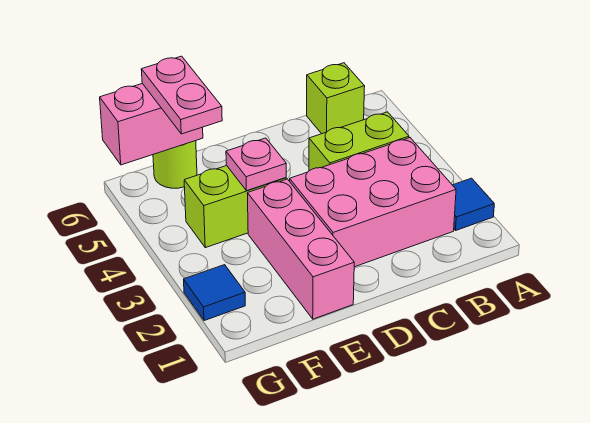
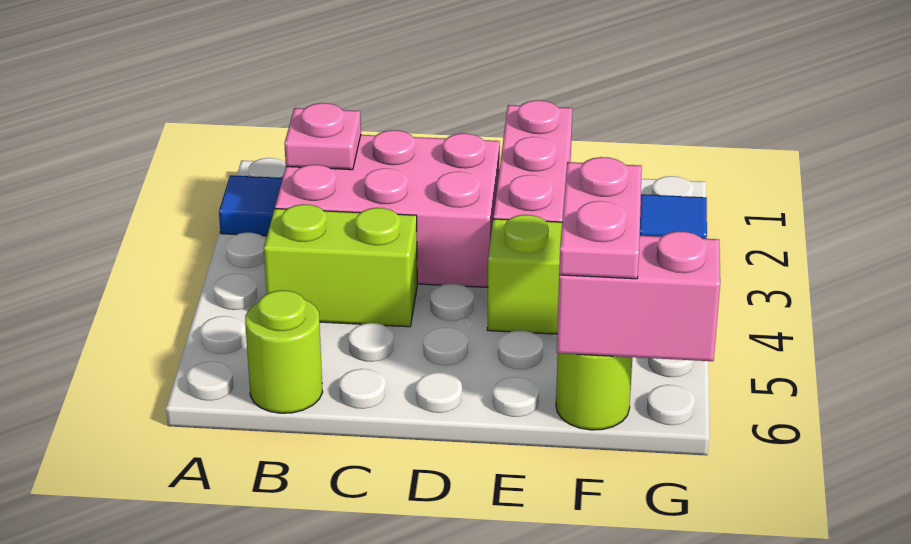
lime brick B6 level 1 -> lime round brick B6 level 1
pink plate E4 level 2 -> pink plate B2 level 2

